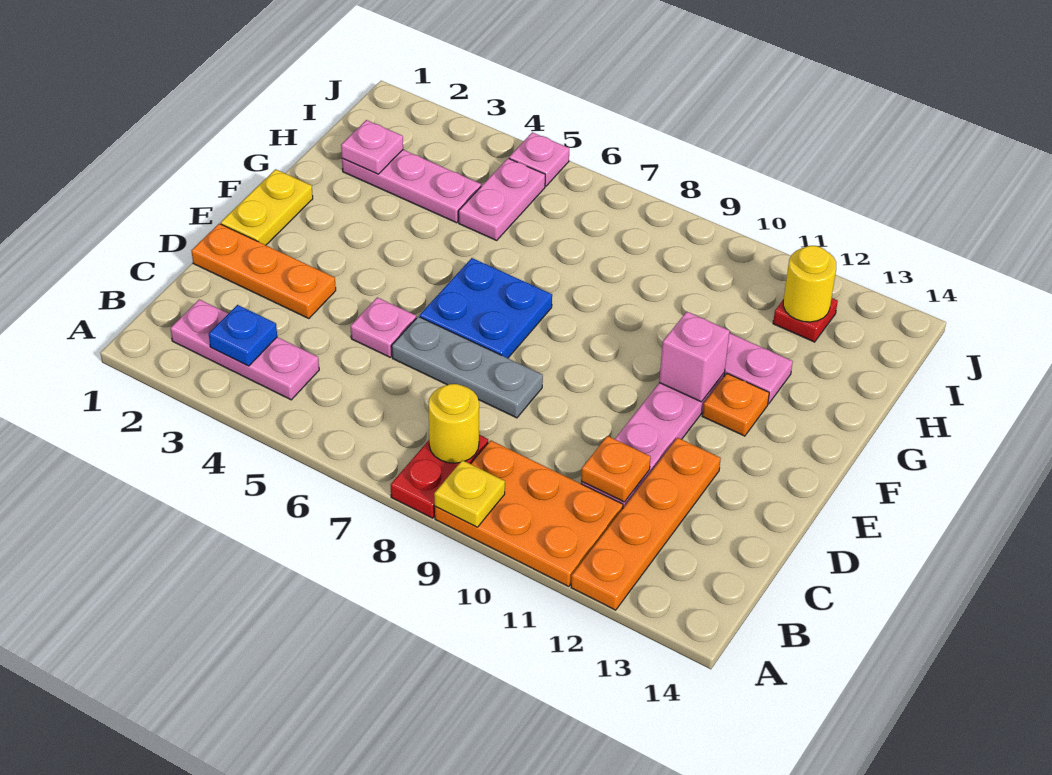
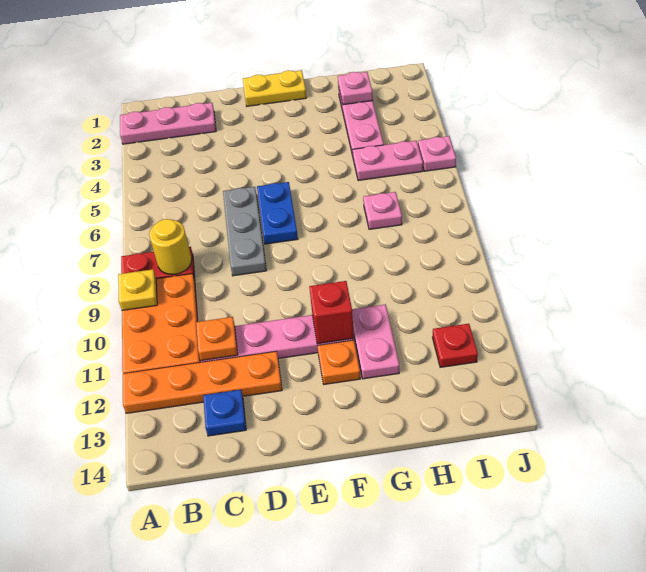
pink plate B2:B4 level 1 -> pink plate A2:C2 level 1
blue plate B3 level 2 -> blue plate C13 level 1
orange plate D1:D3 level 1 -> none
pink plate D5 level 1 -> pink plate H7 level 1
blue plate E6:F7 level 1 -> blue plate E6:E7 level 1
pink brick F11 level 2 -> red brick F11 level 2
yellow round brick I12 level 2 -> none

